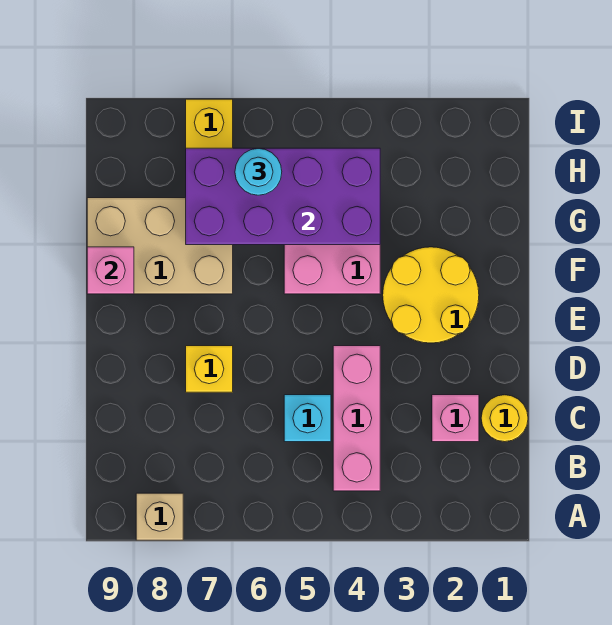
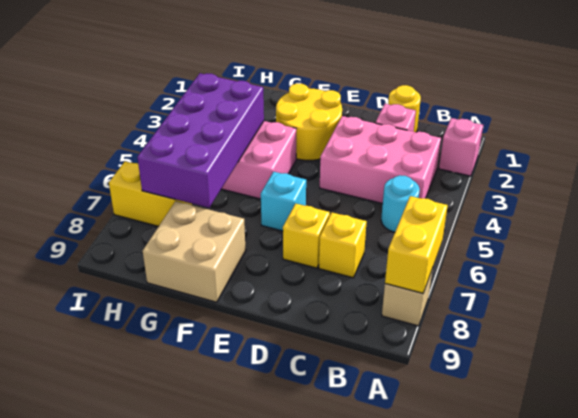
none -> yellow brick A7:A8 level 2
pink brick B4:D4 level 1 -> pink brick B3:D4 level 1
cyan brick C5 level 1 -> cyan brick E6 level 1
none -> yellow brick C7 level 1
tan brick F7:G9 level 1 -> tan brick F8:G9 level 1
pink brick F9 level 2 -> pink brick A2 level 1
cyan round brick H6 level 3 -> cyan round brick B5 level 1

